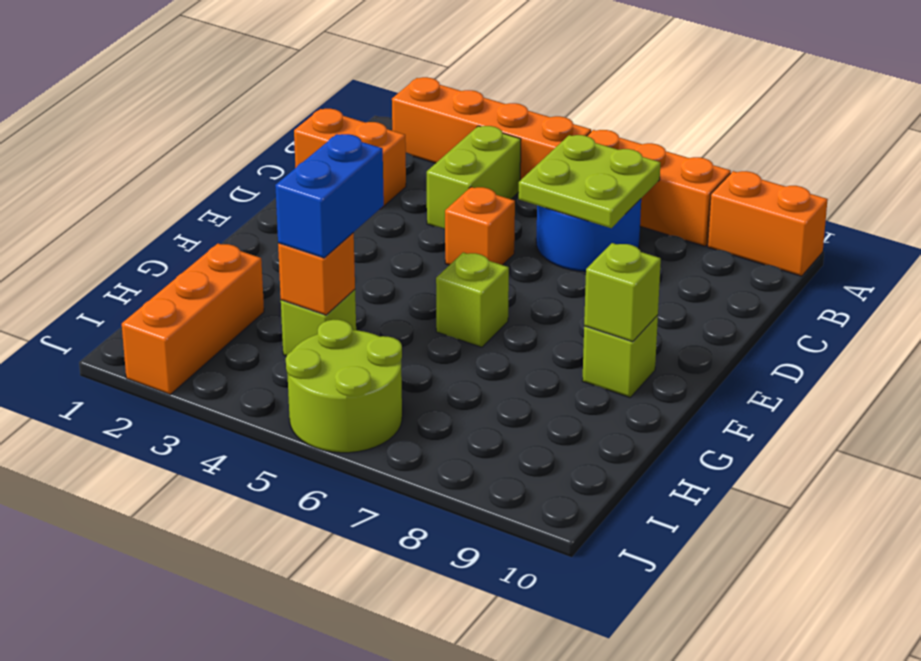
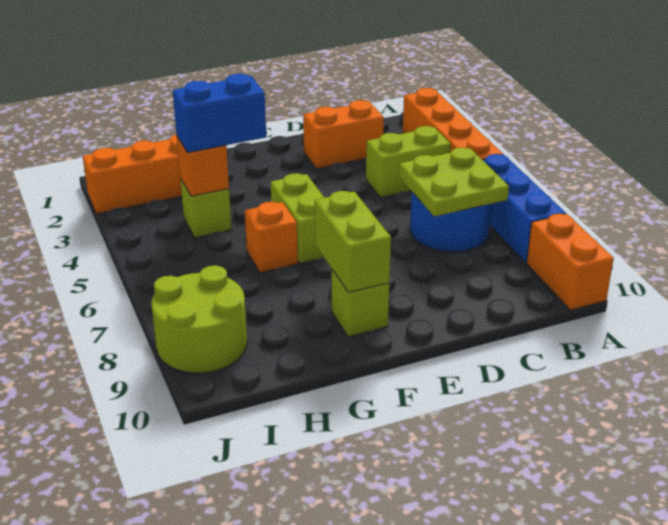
orange brick A6:A8 level 1 -> blue brick A6:A8 level 1
orange brick C1:C2 level 1 -> orange brick C2:D2 level 1
orange brick D5 level 1 -> orange brick G6 level 1
lime brick F6 level 1 -> lime brick F5:F6 level 1
lime brick F9 level 2 -> lime brick F8:F9 level 2
lime round brick I5:J6 level 1 -> lime round brick I8:J9 level 1

